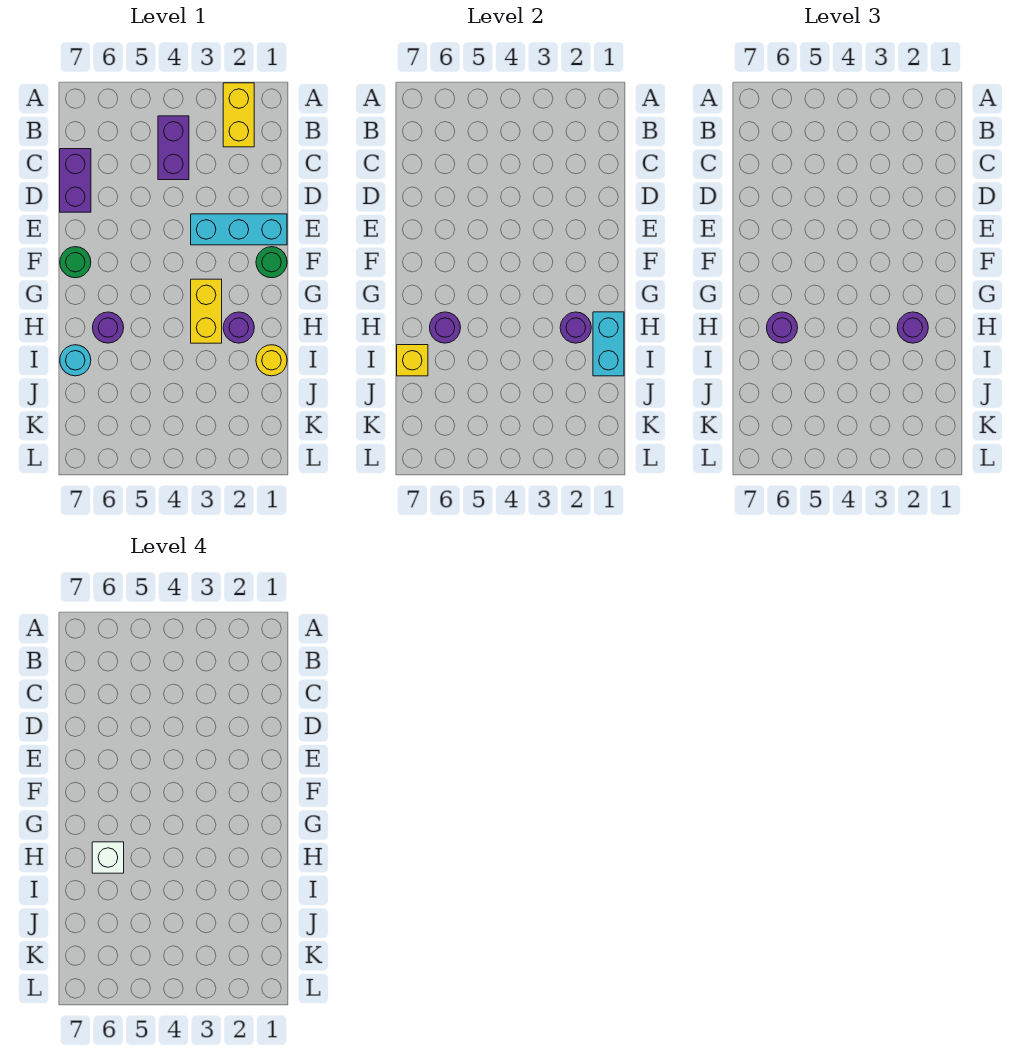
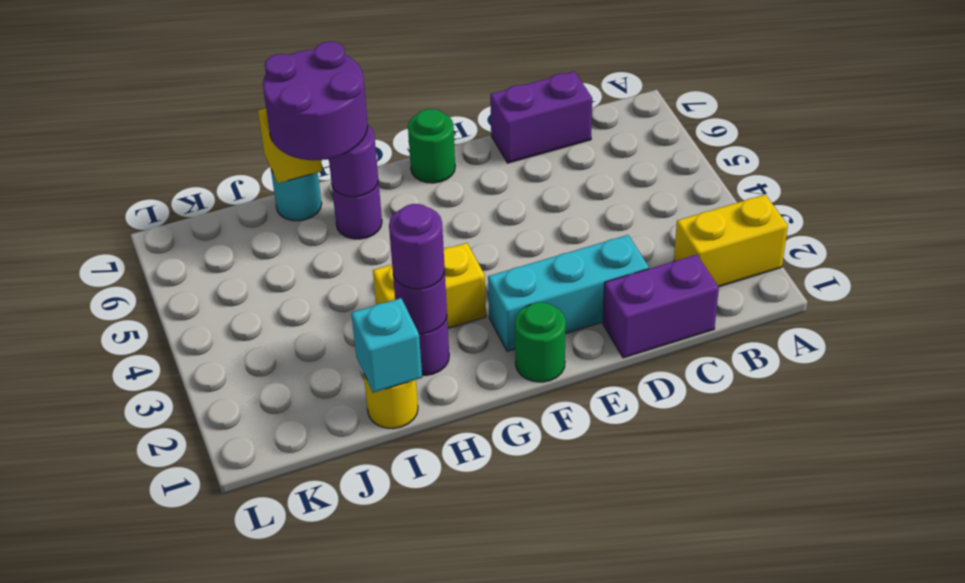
purple brick B4:C4 level 1 -> purple brick C1:D1 level 1
cyan brick E1:E3 level 1 -> cyan brick D2:F2 level 1
cyan brick H1:I1 level 2 -> cyan brick I1 level 2
purple round brick H6 level 3 -> purple round brick H6:I7 level 3
white brick H6 level 4 -> none

